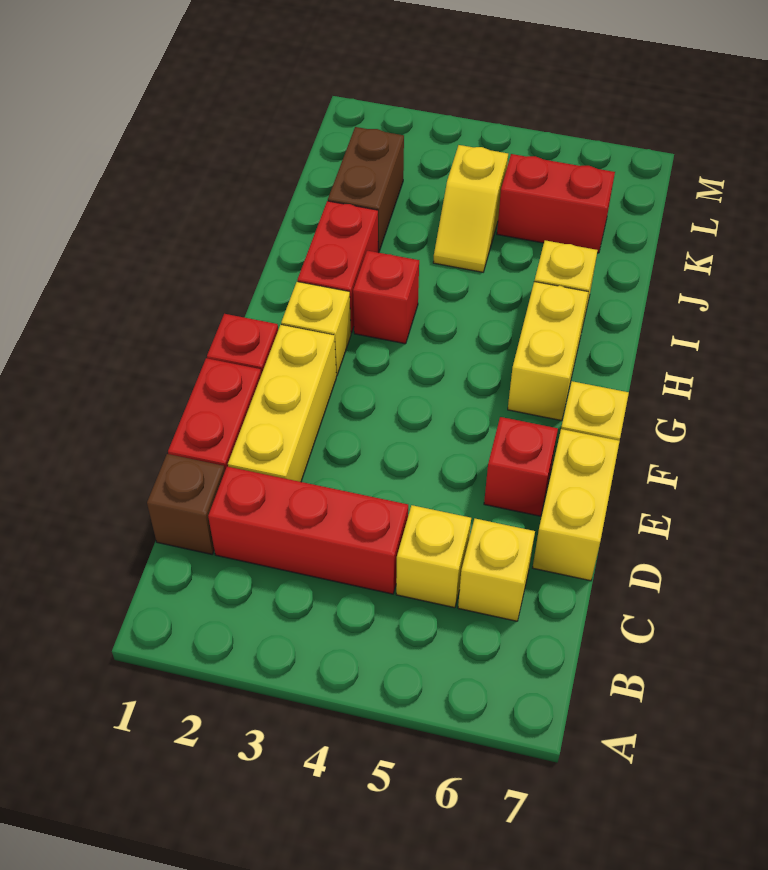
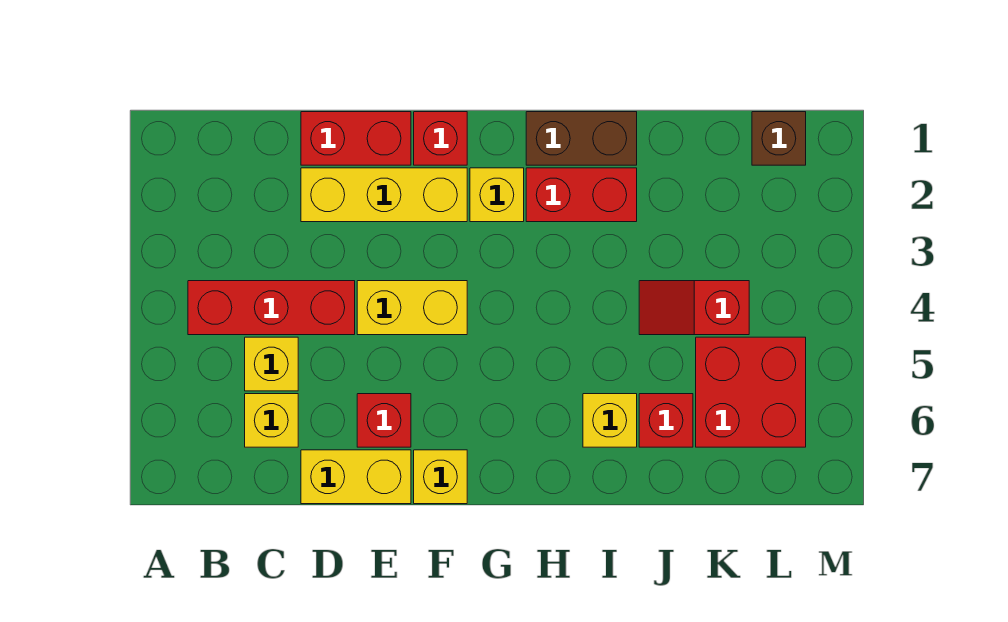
brown brick C1 level 1 -> brown brick L1 level 1
red brick C2:C4 level 1 -> red brick B4:D4 level 1
yellow brick G6:H6 level 1 -> yellow brick E4:F4 level 1
red brick H3 level 1 -> red brick J6 level 1
brown brick J2:K2 level 1 -> brown brick H1:I1 level 1
yellow slope J4:K4 level 1 top K -> red slope J4:K4 level 1 top K
red brick K5:K6 level 1 -> red brick K5:L6 level 1

